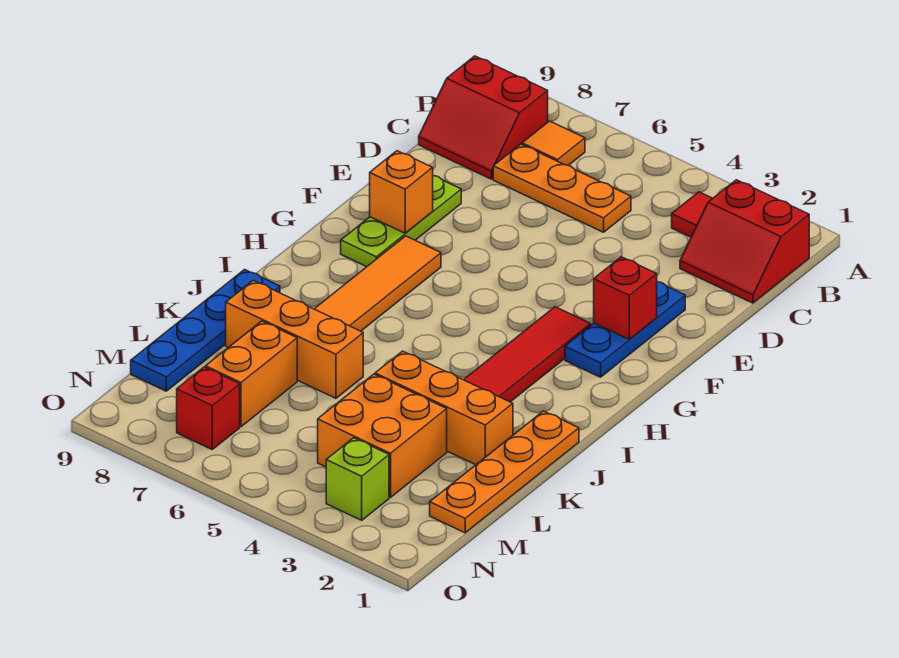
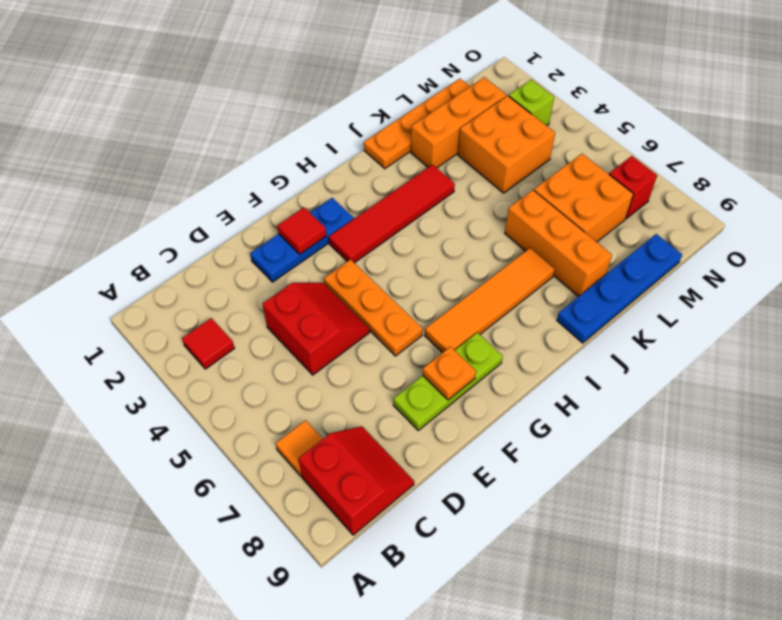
red slope B1:C2 level 1 top B -> red slope D4:E5 level 1 top D
orange plate C5:C7 level 1 -> orange plate F4:F6 level 1
red brick F2 level 2 -> red tile F2 level 2
orange brick F8 level 2 -> orange plate F8 level 2
orange brick K2:K4 level 1 -> orange brick K2:M2 level 1
orange brick L7:M7 level 1 -> orange brick L6:M7 level 1

